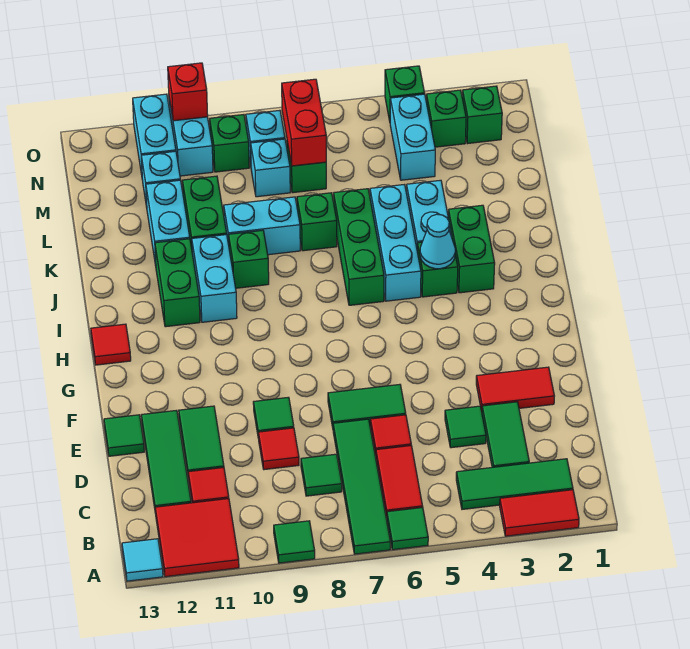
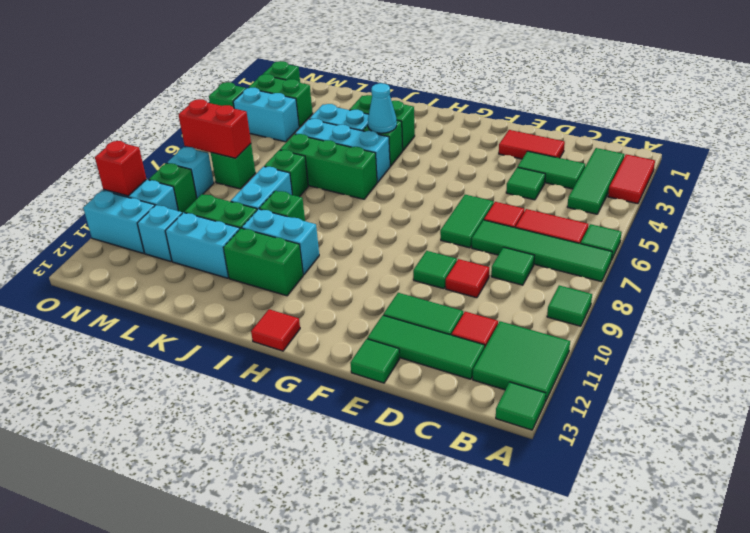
red tile A11:B12 level 1 -> green tile A11:B12 level 1
cyan tile A13 level 1 -> green tile A13 level 1
red tile E2:E3 level 1 -> red tile D2:E2 level 1
cyan brick M8 level 1 -> none
green brick N3 level 1 -> green brick M3:N3 level 1

